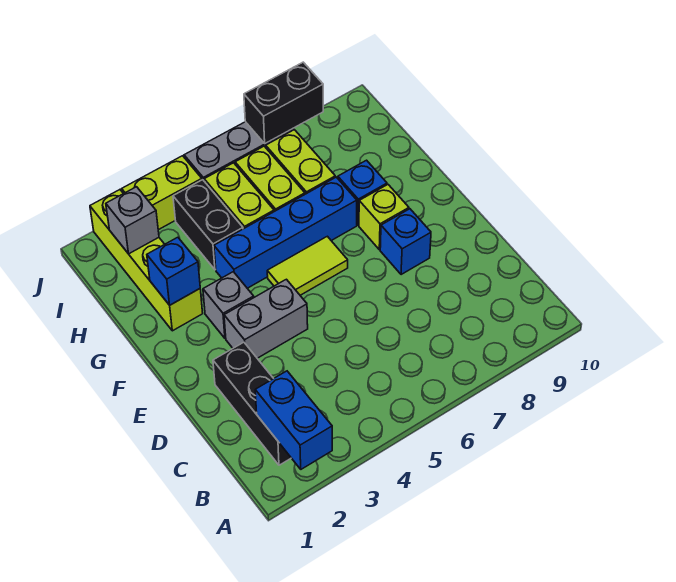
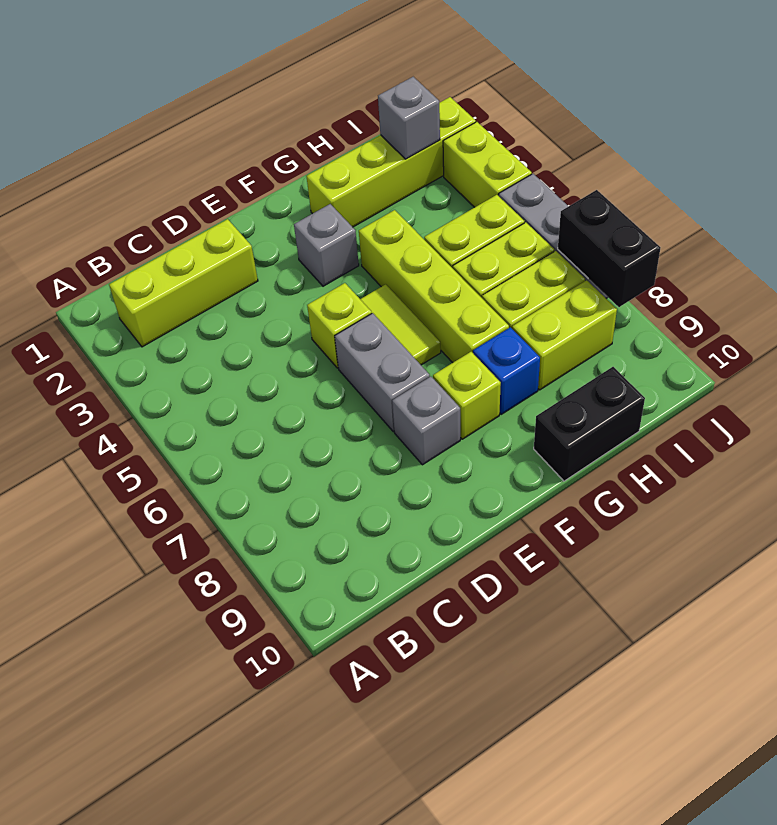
blue brick A2:B2 level 2 -> none
black brick B2:D2 level 1 -> lime brick B2:D2 level 1
grey brick E3:E4 level 1 -> grey brick E6:E7 level 1
none -> lime brick E5 level 1
blue brick E8 level 1 -> grey brick E8 level 1
blue brick G2 level 2 -> none
blue brick G4:G7 level 1 -> lime brick G4:G7 level 1
black brick H4:I4 level 1 -> black brick G10:H10 level 1
none -> lime brick H8:I8 level 1

